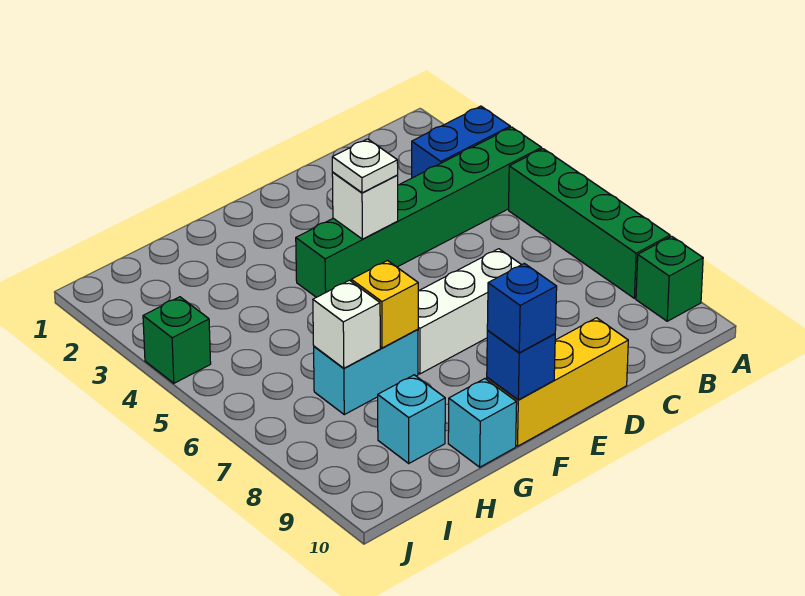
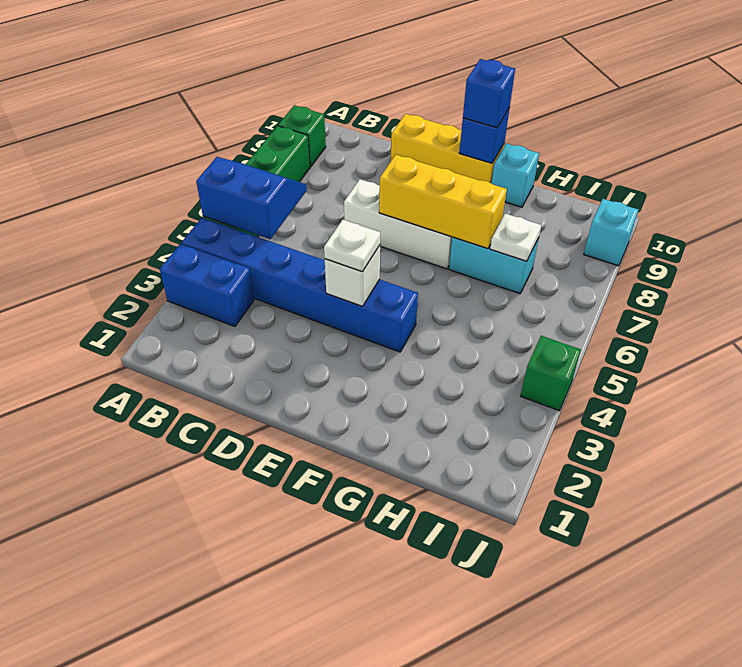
green brick A4:F4 level 1 -> blue brick A4:F4 level 1
none -> blue slope A5:B6 level 2 top 5
yellow brick G7 level 2 -> yellow brick E7:G7 level 2
white brick H7 level 2 -> white plate H7 level 2
cyan brick H9 level 1 -> cyan brick J9 level 1

